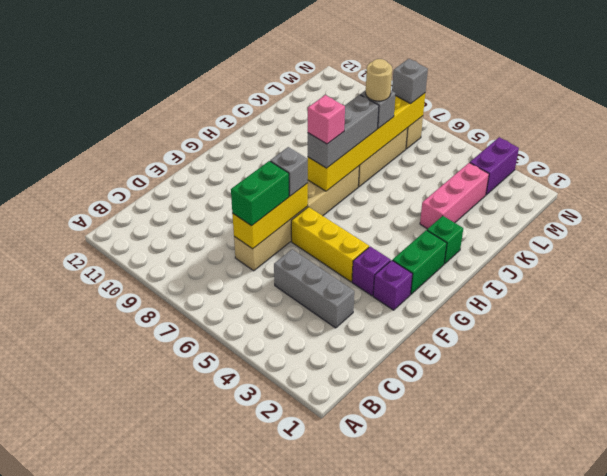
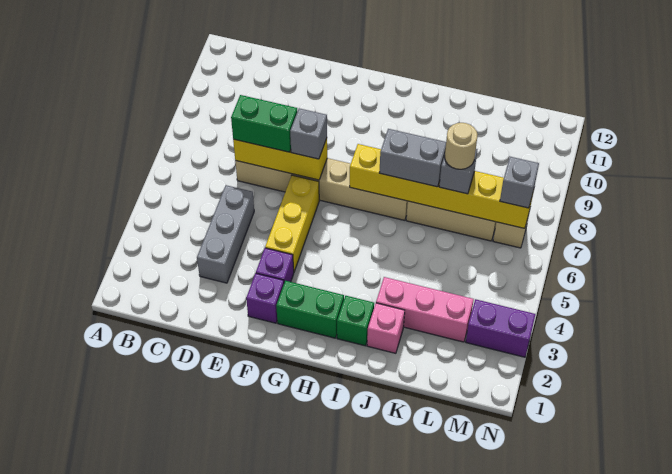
grey brick H7:J7 level 3 -> grey brick I7:J7 level 3
pink brick H7 level 4 -> pink brick J2 level 1

